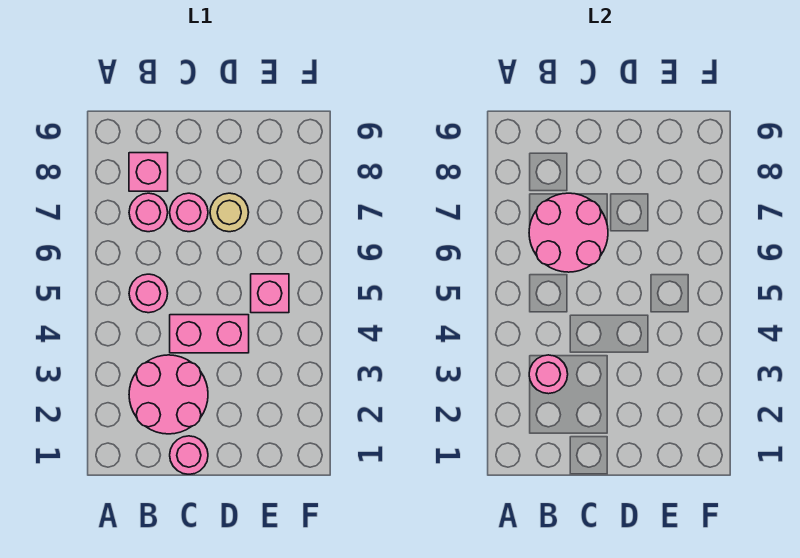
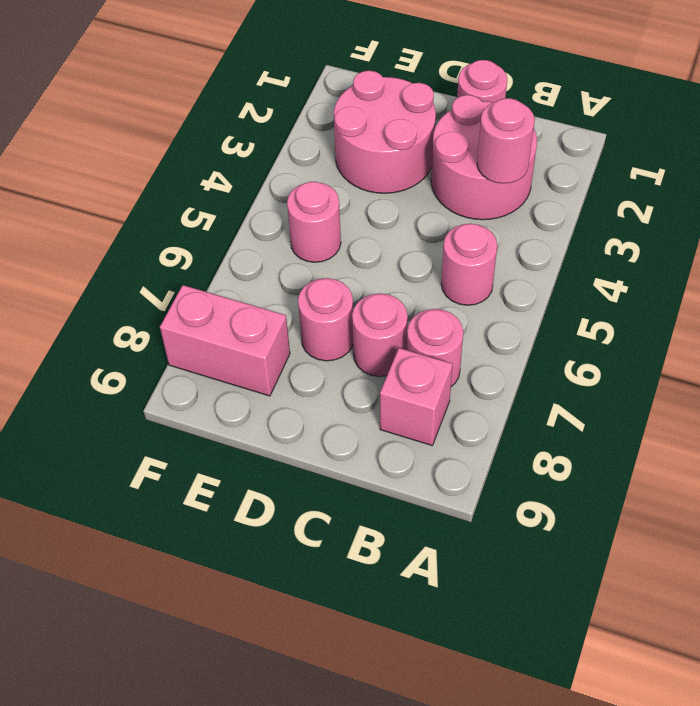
pink round brick B6:C7 level 2 -> pink round brick D2:E3 level 1
pink brick C4:D4 level 1 -> pink brick E8:F8 level 1
tan round brick D7 level 1 -> pink round brick D7 level 1
pink brick E5 level 1 -> pink round brick E5 level 1

